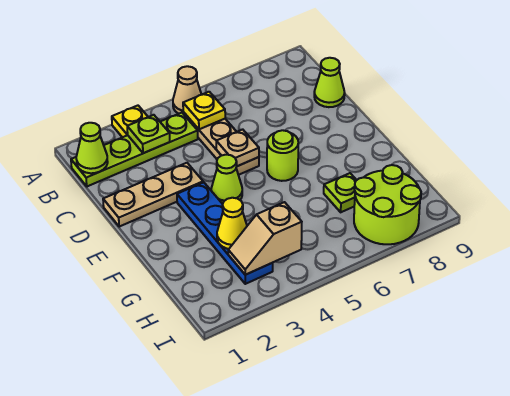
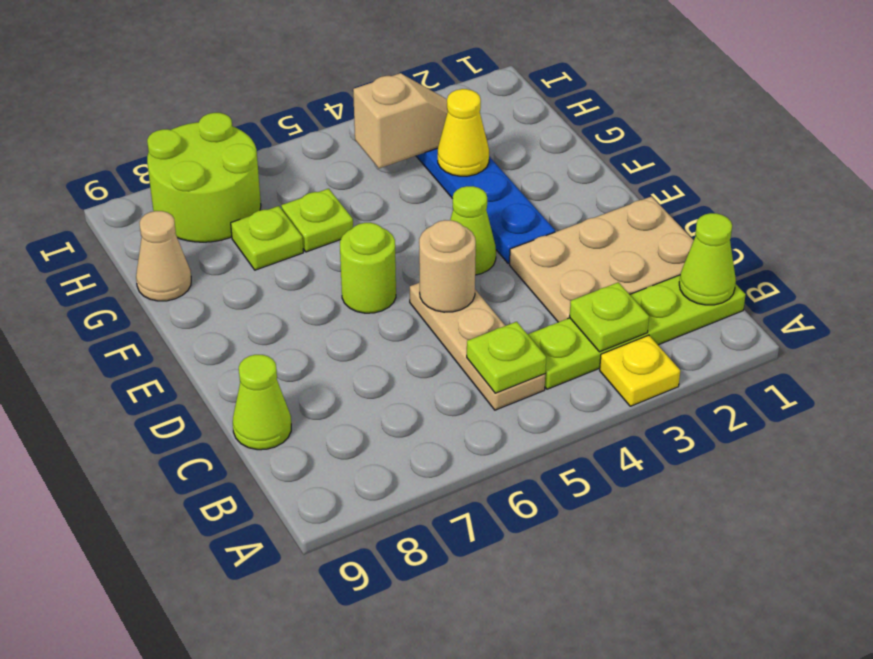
tan cone A5 level 1 -> tan cone G9 level 1
yellow plate B5 level 2 -> lime plate B5 level 2
tan plate D1:D3 level 1 -> tan plate C1:D3 level 1
tan plate D5 level 2 -> tan round brick D5 level 2
none -> lime plate G6 level 1

